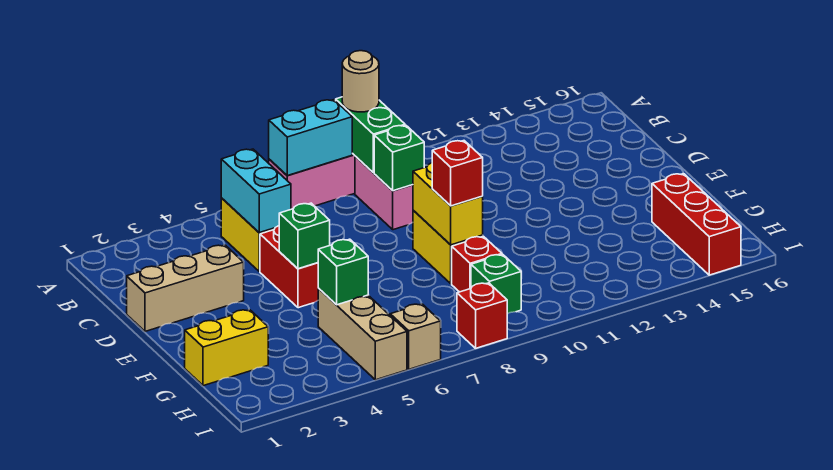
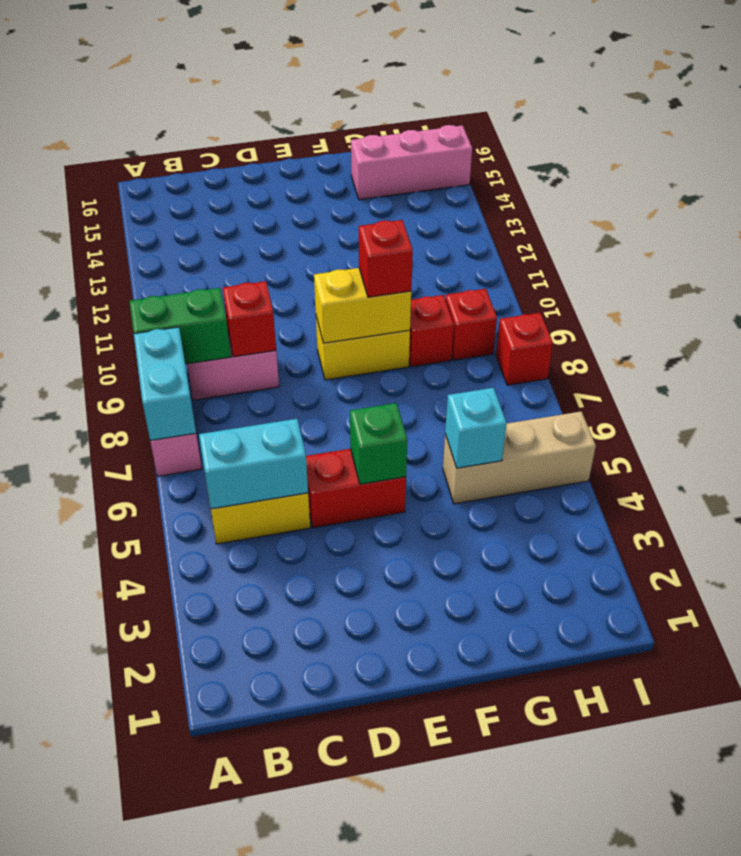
tan round brick A9 level 3 -> none
green brick C9 level 2 -> red brick C9 level 2
tan brick D1:D3 level 1 -> none
yellow brick G1:G2 level 1 -> none
green brick G5 level 2 -> cyan brick G5 level 2
red brick G15:I15 level 1 -> pink brick G15:I15 level 1
green brick H9 level 1 -> red brick H9 level 1
tan brick I6 level 1 -> none

